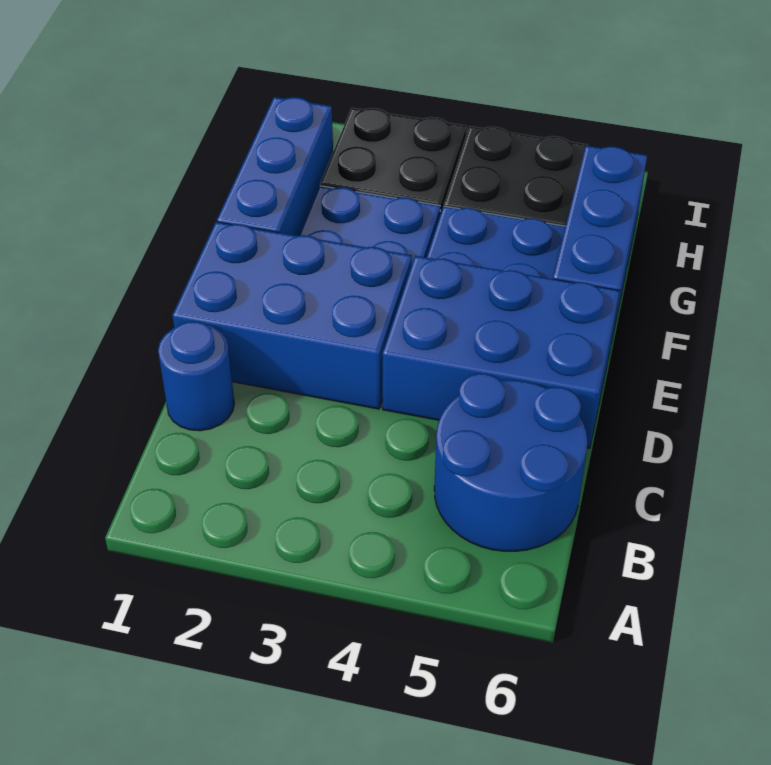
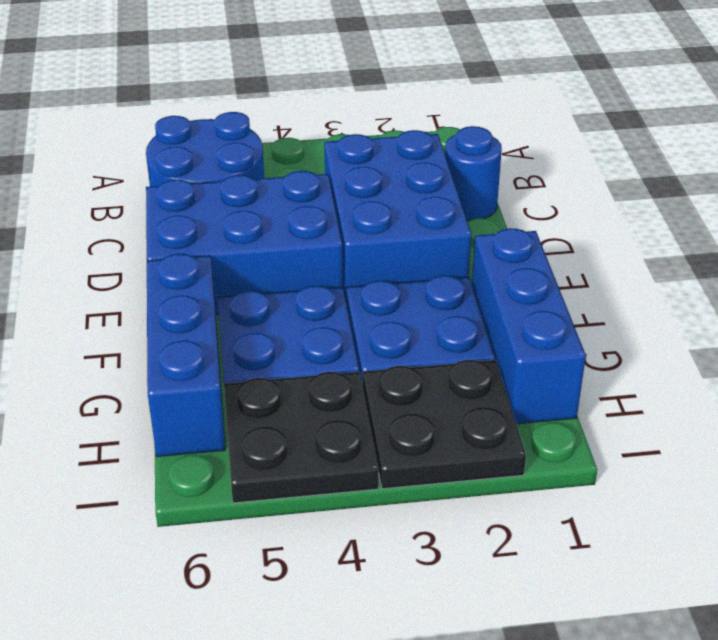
blue brick D1:E3 level 1 -> blue brick C2:E3 level 1

